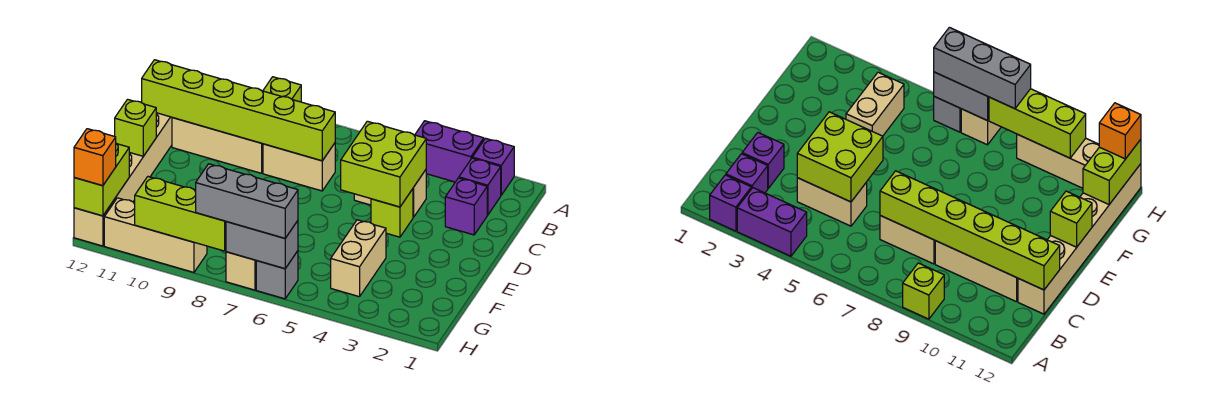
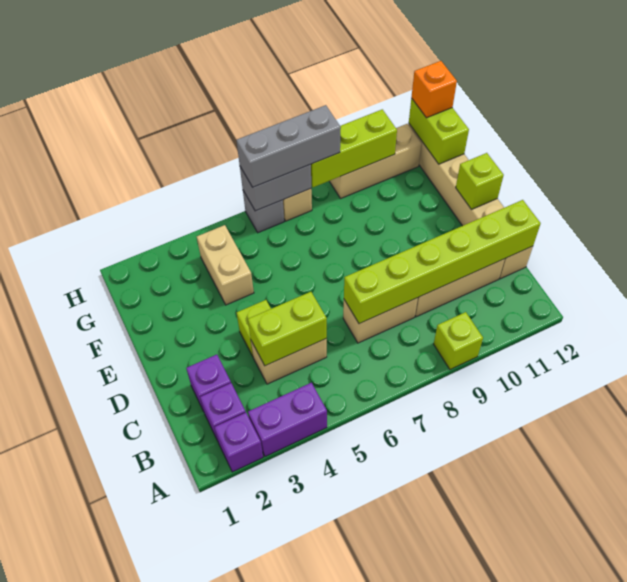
lime brick C4:D5 level 2 -> lime brick C4:C5 level 2

